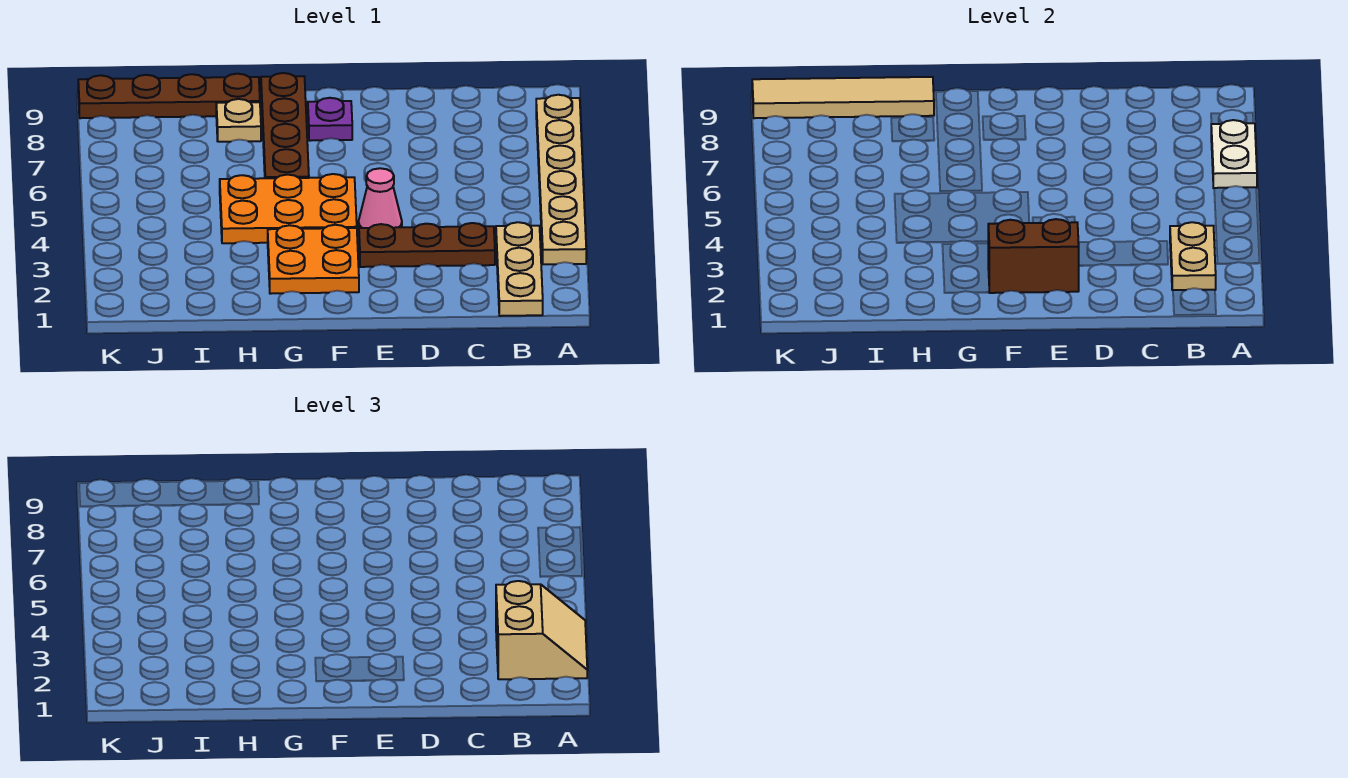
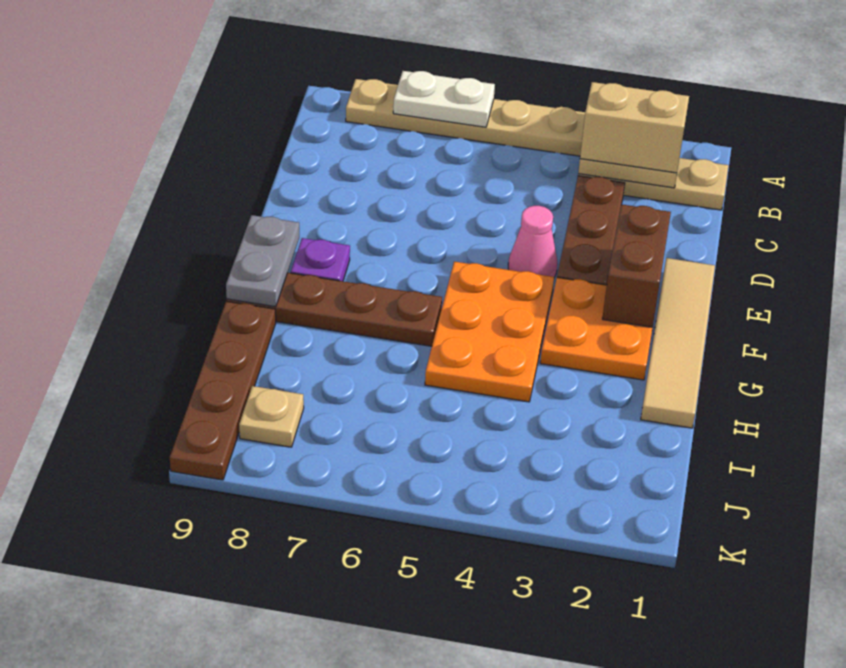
none -> grey plate F9:G9 level 2
tan plate H8 level 1 -> tan plate J8 level 1
tan tile H9:K9 level 2 -> tan tile E1:H1 level 1

